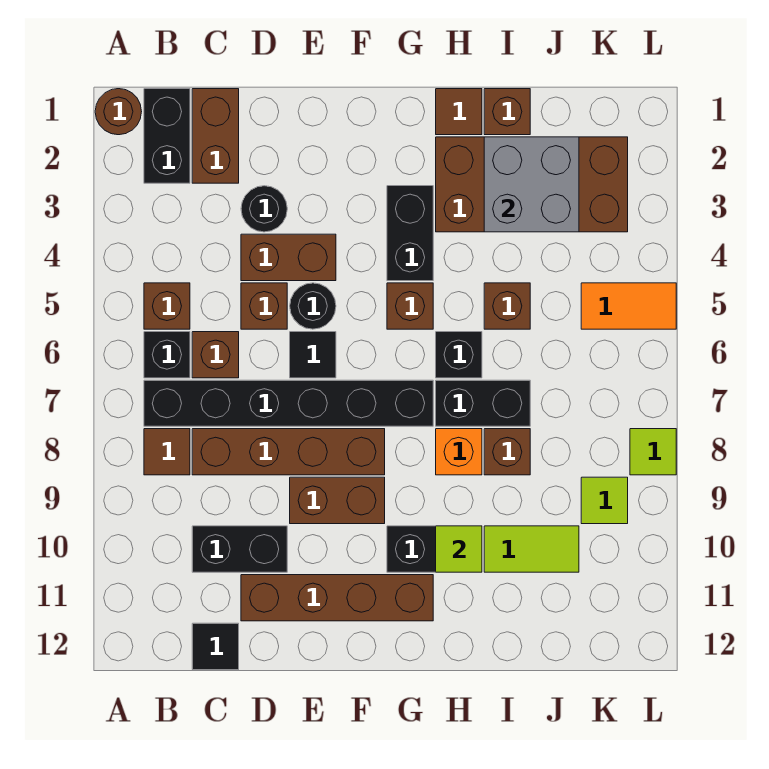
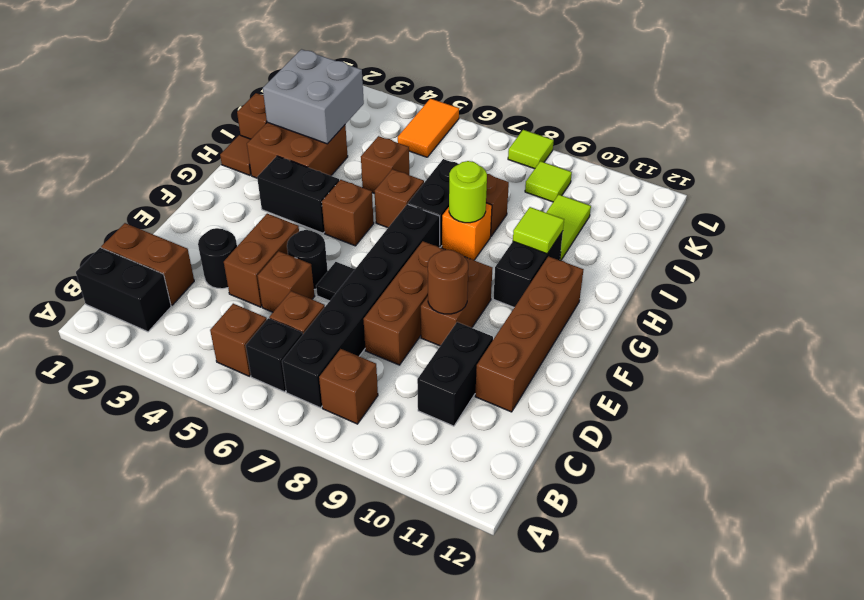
brown round brick A1 level 1 -> brown round brick E9 level 2
brown tile B8 level 1 -> brown brick B8 level 1
brown brick C8:F8 level 1 -> brown brick D8:F8 level 1
black tile C12 level 1 -> none
brown brick H2:K3 level 1 -> brown brick H2:I3 level 1
black brick H6 level 1 -> brown brick H6 level 1
none -> lime round brick H8 level 2

